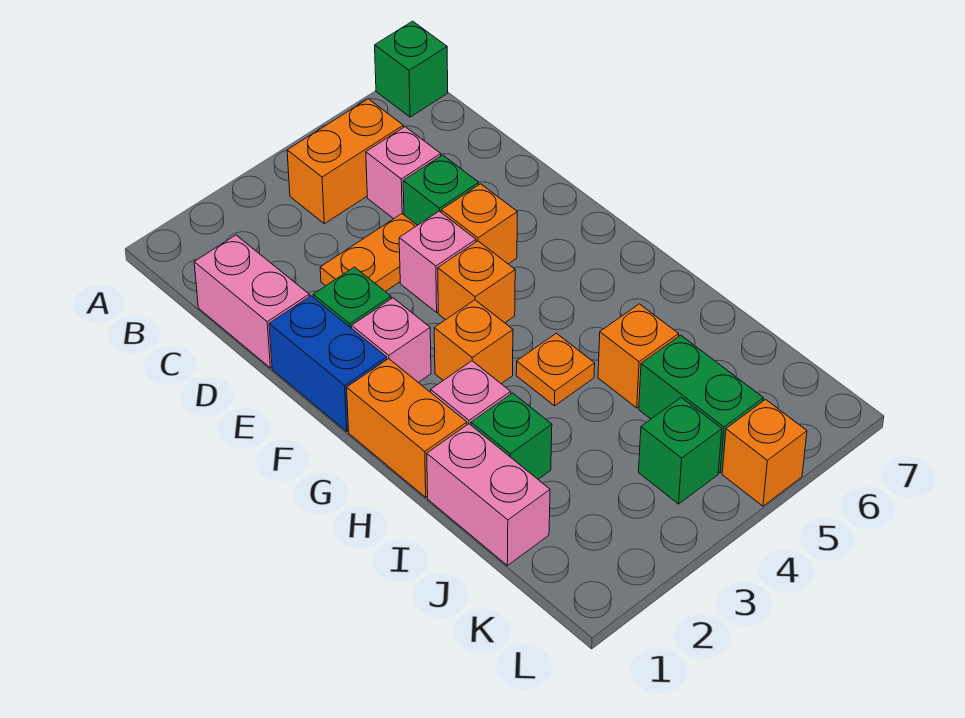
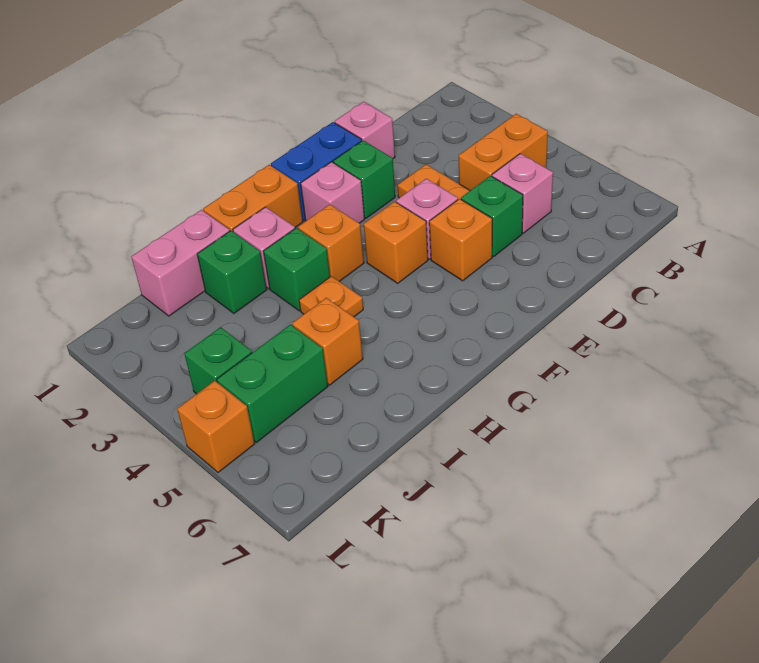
green brick A7 level 1 -> green brick H3 level 1
orange brick B4:B5 level 1 -> orange brick B4:C4 level 1
pink brick C1:D1 level 1 -> pink brick D1 level 1

